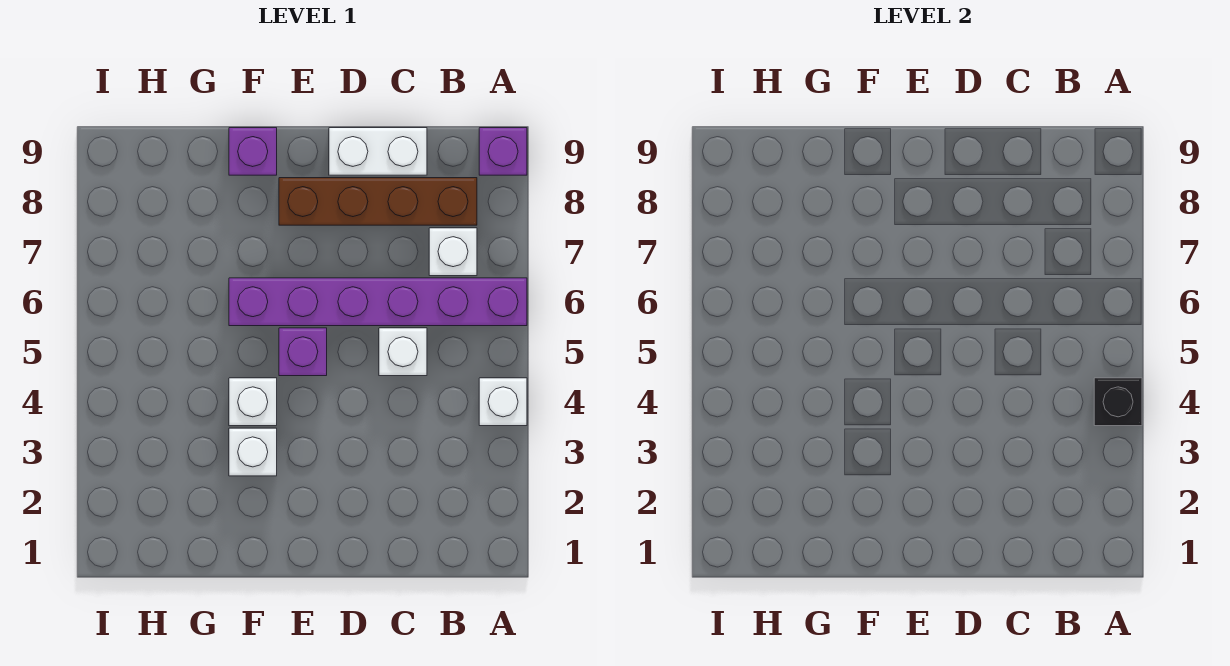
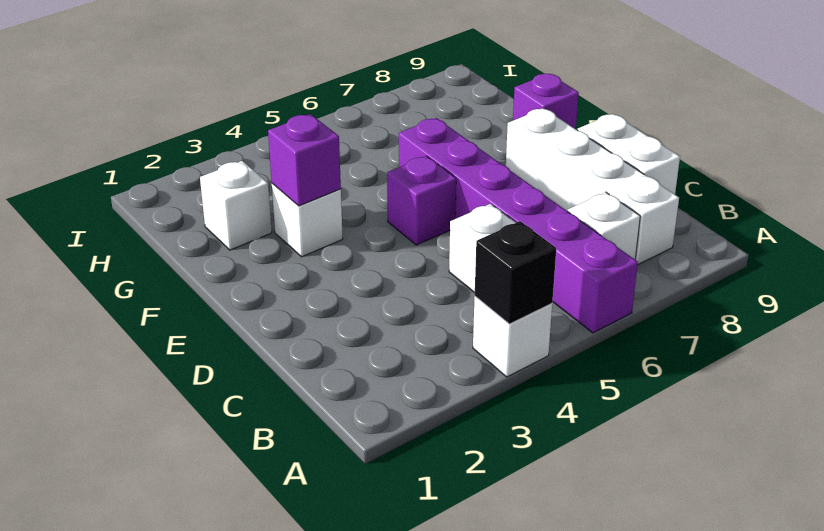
purple brick A9 level 1 -> purple brick F3 level 2
brown brick B8:E8 level 1 -> white brick B8:E8 level 1
white brick F4 level 1 -> white brick G2 level 1

